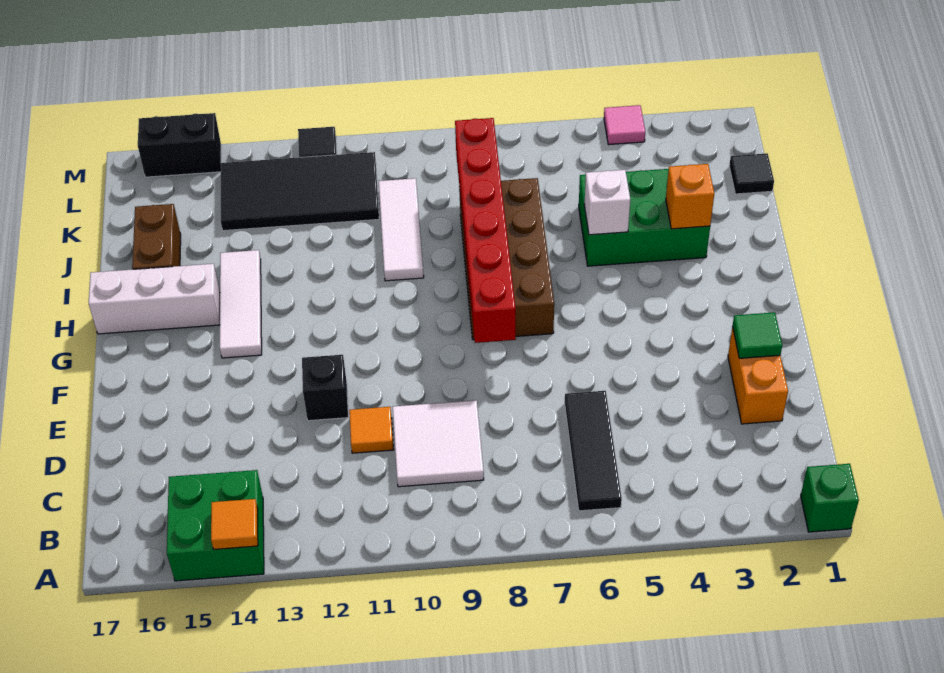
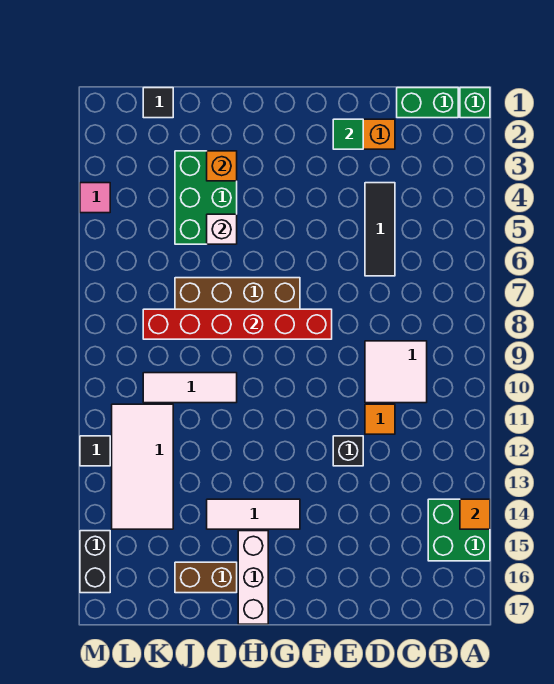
none -> green brick B1:C1 level 1
black tile B6:D6 level 1 -> black tile D4:D6 level 1
black tile K11:L14 level 1 -> white tile K11:L14 level 1

